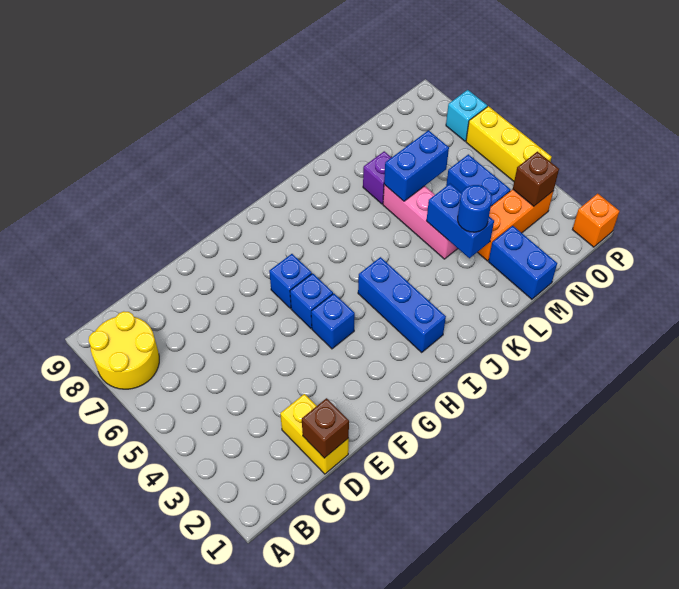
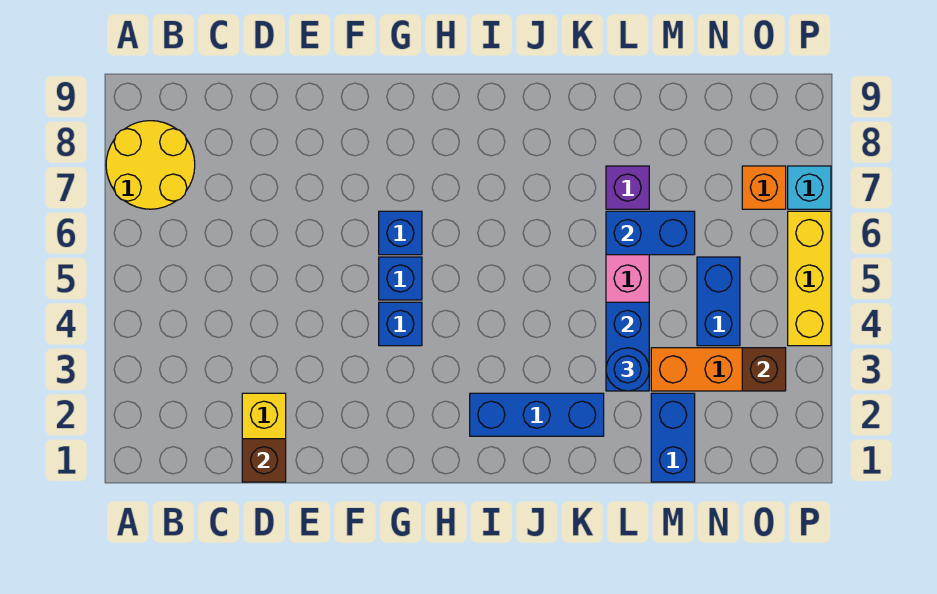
blue brick I2:I4 level 1 -> blue brick I2:K2 level 1
orange brick P1 level 1 -> orange brick O7 level 1

